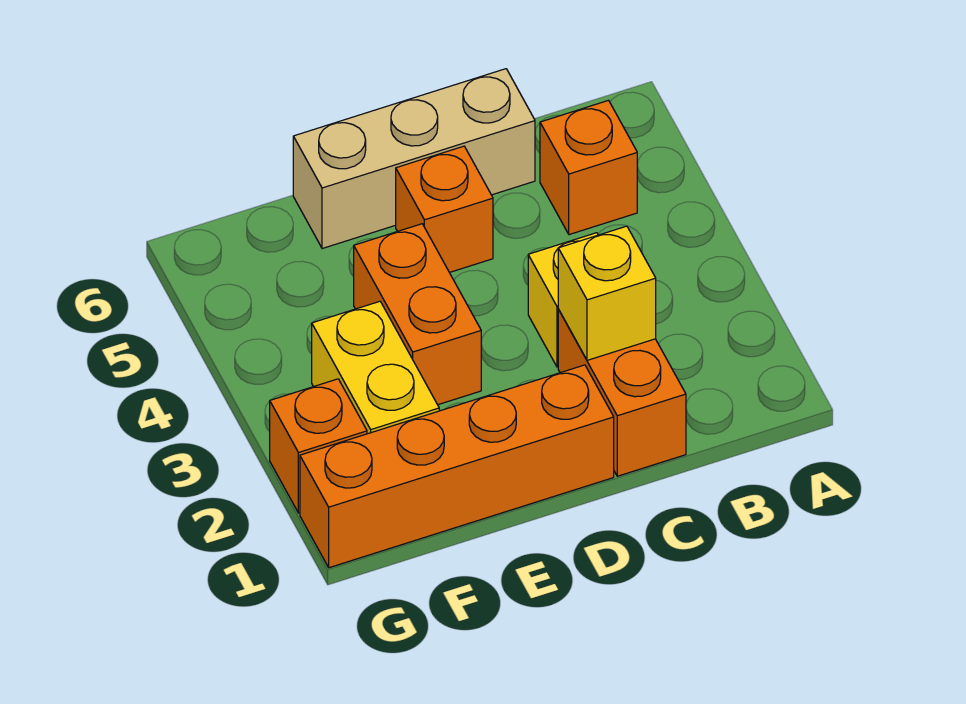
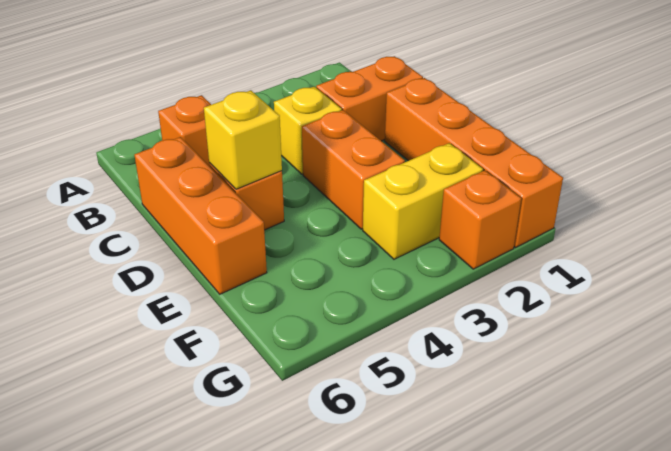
yellow brick C2 level 2 -> yellow brick D5 level 2
tan brick C6:E6 level 1 -> orange brick C6:E6 level 1
orange brick E3:E4 level 1 -> orange brick D3:E3 level 1

